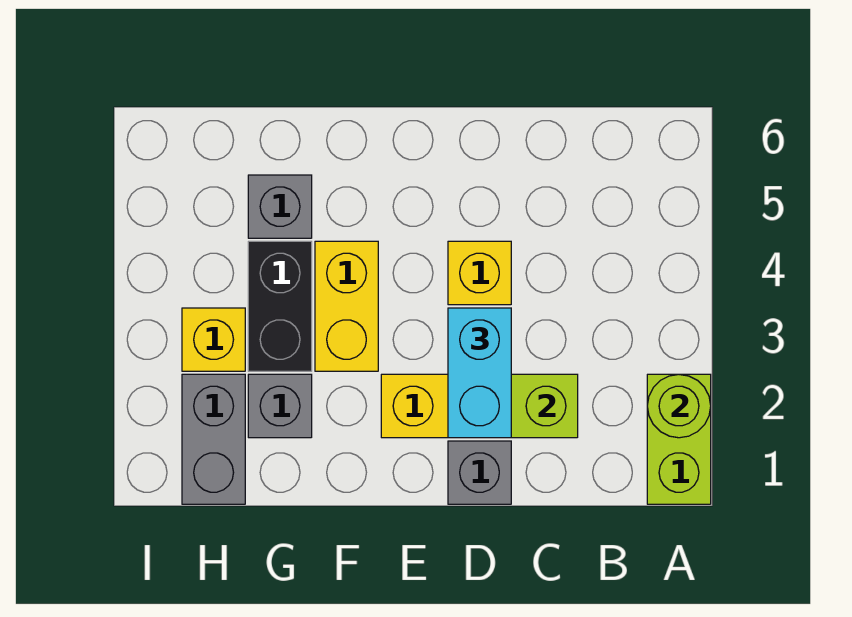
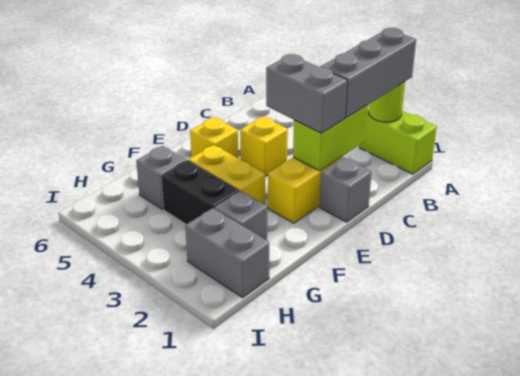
none -> grey brick A2:C2 level 3
cyan brick D2:D3 level 3 -> grey brick D2:D3 level 3
yellow brick H3 level 1 -> yellow brick E5 level 1

